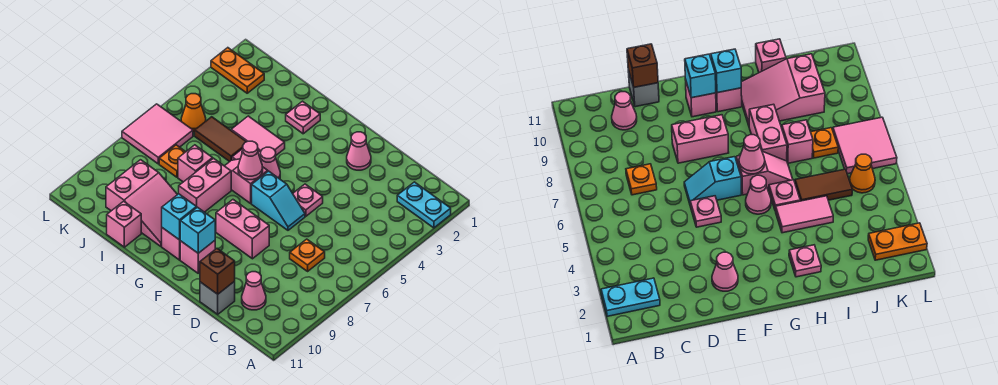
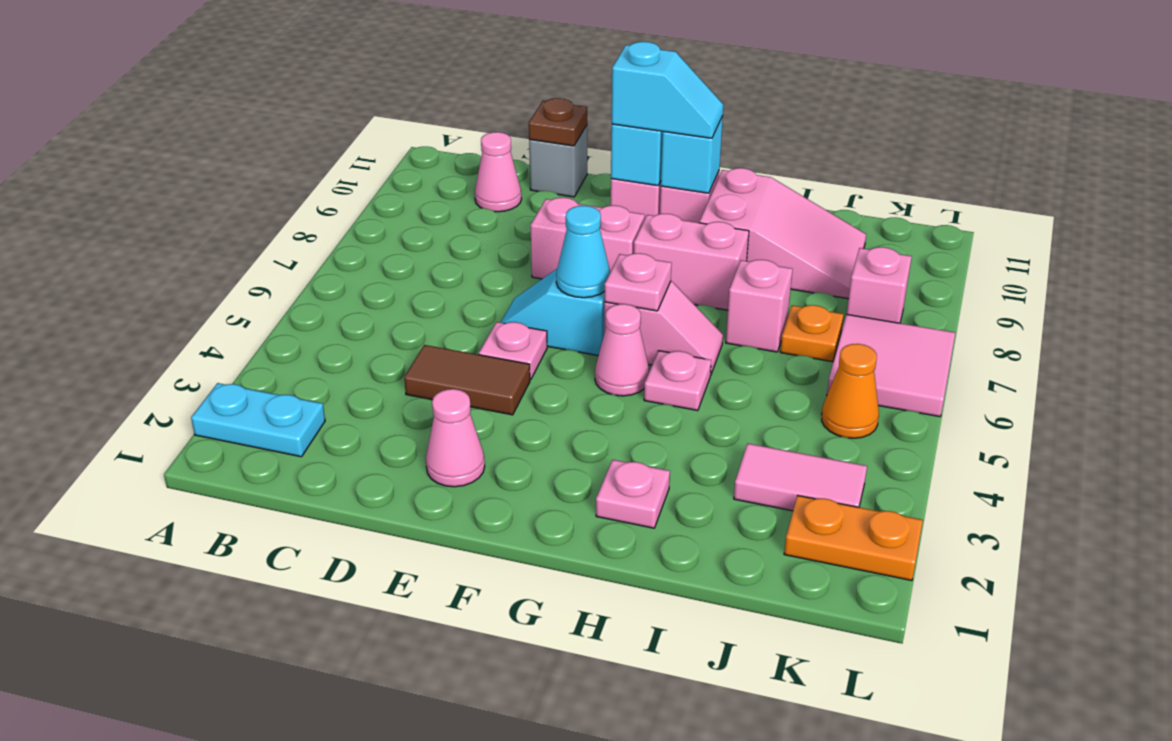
orange plate C7 level 1 -> none
brown brick D11 level 2 -> brown plate D11 level 2
none -> cyan cone F6 level 2
none -> cyan slope F10:G10 level 3 top F
pink cone G6 level 2 -> pink plate G6 level 2
pink tile H4:I4 level 1 -> pink tile J3:K3 level 1
pink brick H7:H8 level 1 -> pink brick G8:H8 level 1
pink slope H9:J10 level 1 top J -> pink slope H9:J10 level 1 top H
brown tile I5:J5 level 1 -> brown tile D4:E4 level 1
pink brick I11 level 1 -> pink brick K8 level 1

